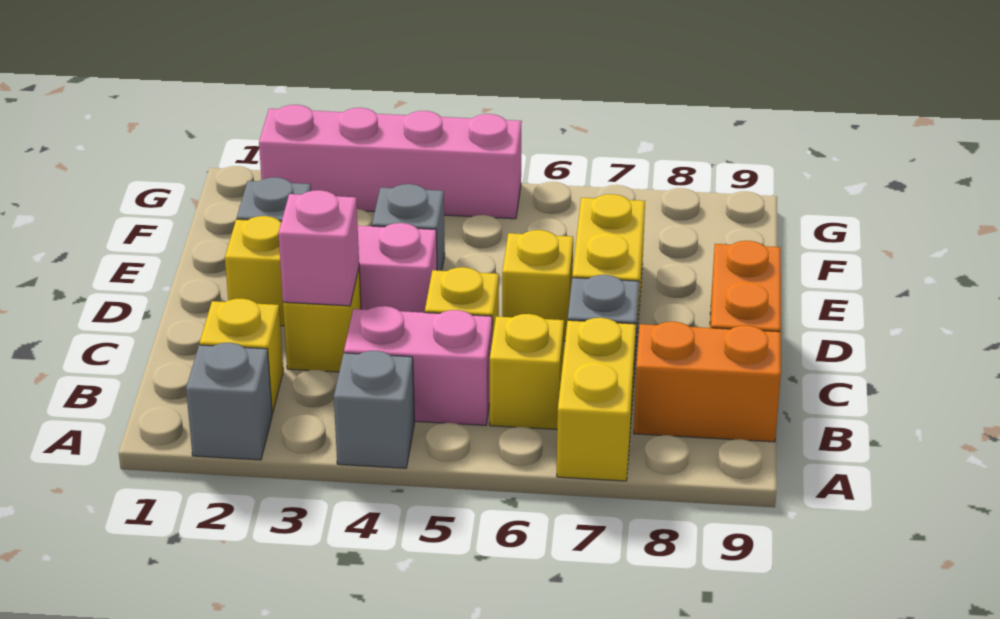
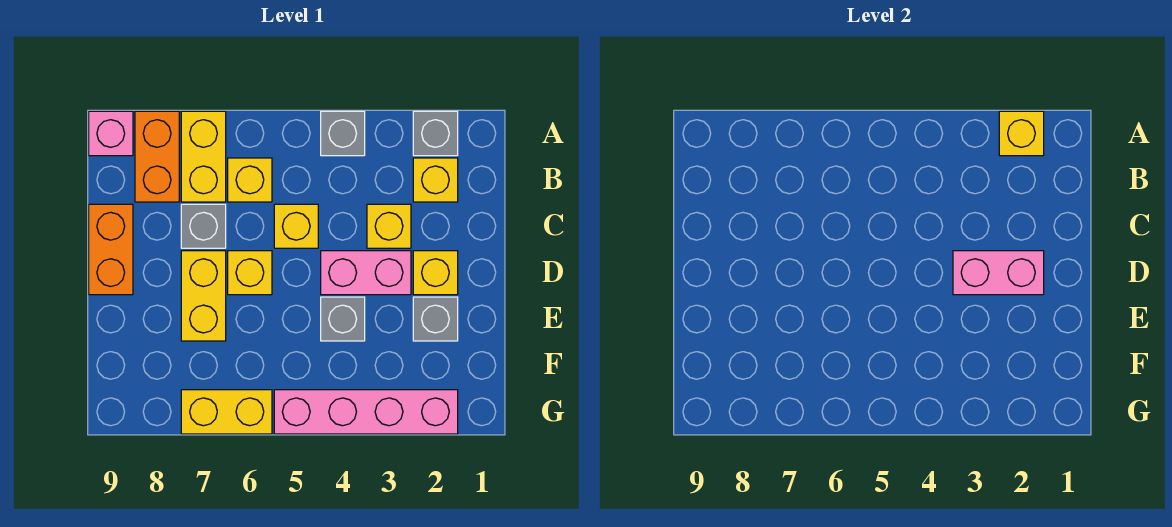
none -> yellow brick A2 level 2
pink brick B4:B5 level 1 -> pink brick D2:D3 level 2
orange brick B8:B9 level 1 -> orange brick A8:B8 level 1
pink brick C3 level 2 -> pink brick A9 level 1
none -> yellow brick G6:G7 level 1

